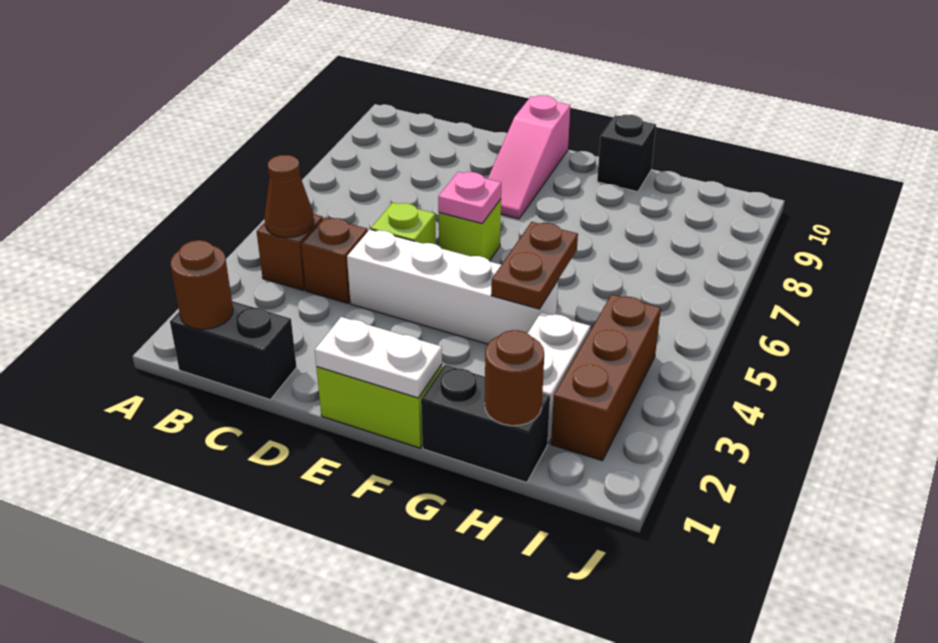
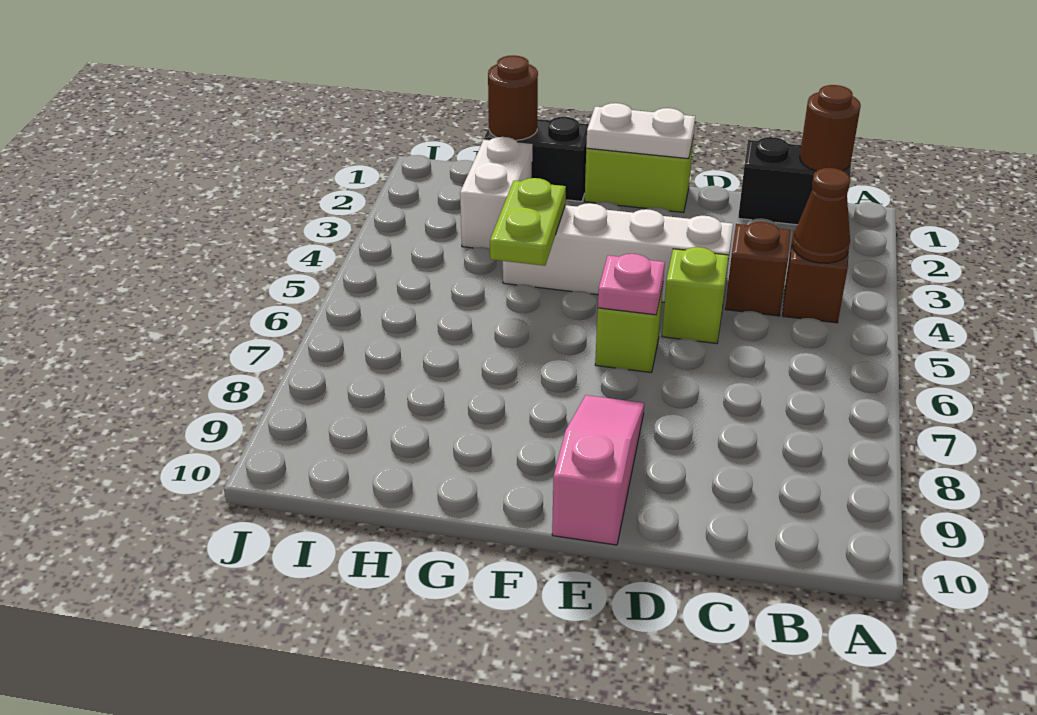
brown plate G4:G5 level 2 -> lime plate G4:G5 level 2
black brick G10 level 1 -> none
brown brick I2:I4 level 1 -> none

